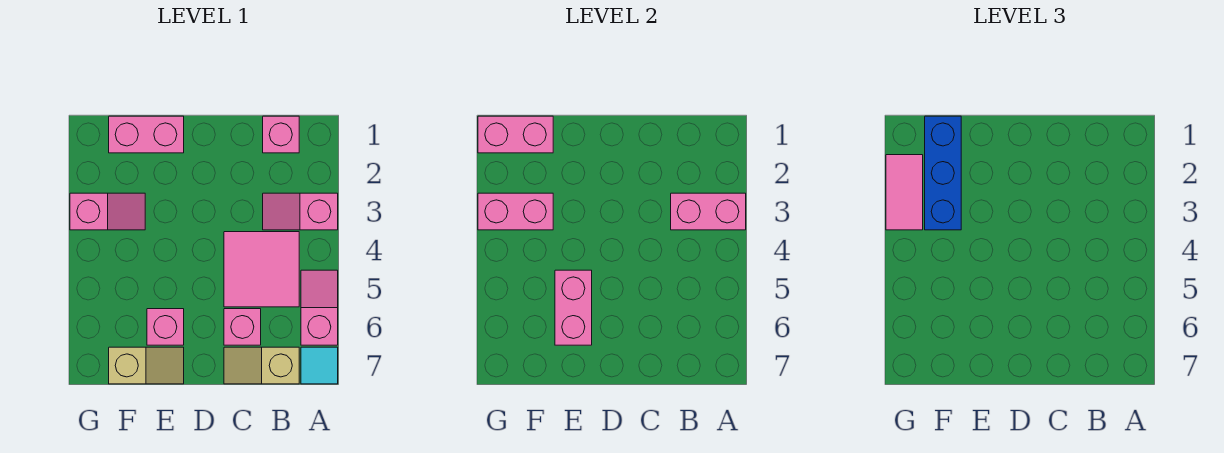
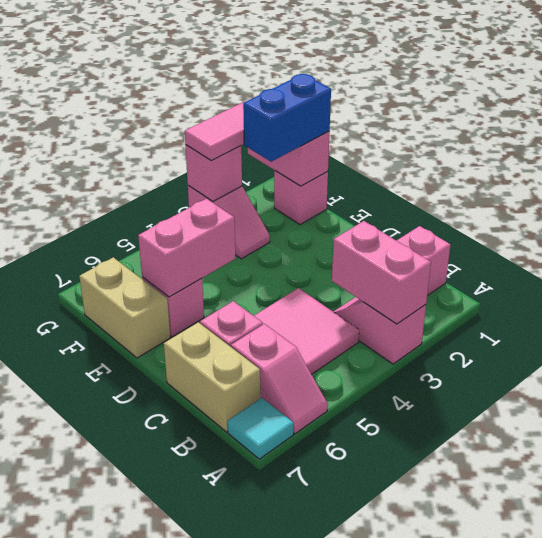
pink slope A5:A6 level 1 top 6 -> pink slope A6:B6 level 1 top B
tan slope B7:C7 level 1 top B -> tan brick B7:C7 level 1
pink brick E1:F1 level 1 -> pink brick F1 level 1
tan slope E7:F7 level 1 top F -> tan brick E7:F7 level 1
blue brick F1:F3 level 3 -> blue brick F1:F2 level 3
pink brick F3:G3 level 2 -> pink brick G3 level 2

